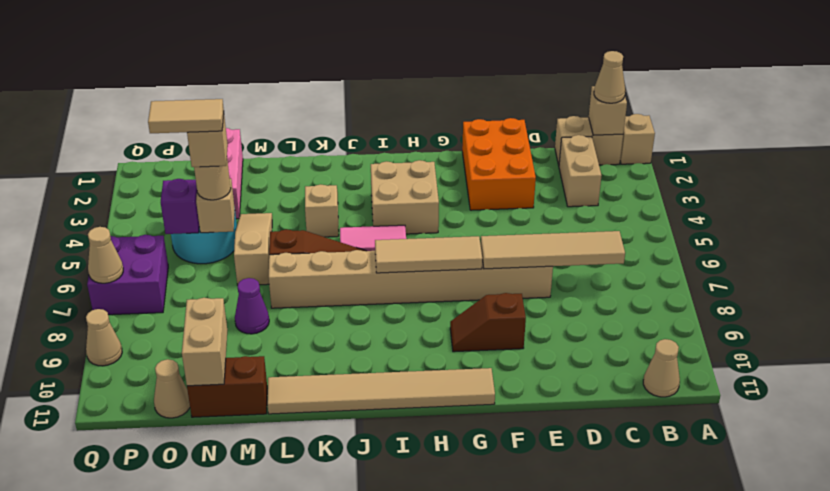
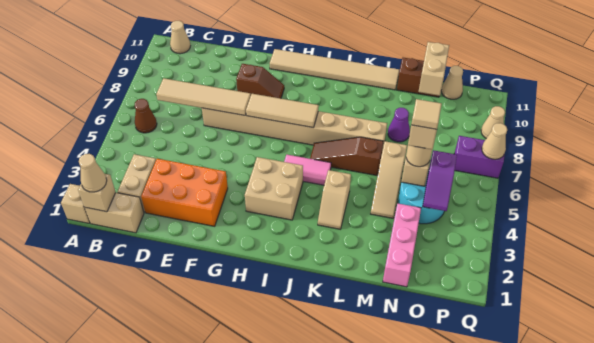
none -> brown cone B6 level 1
orange brick E1:F3 level 1 -> orange brick D2:F3 level 1
tan tile N5:O5 level 5 -> tan tile N5 level 5
purple brick P6:Q7 level 1 -> purple brick P7:Q7 level 1

